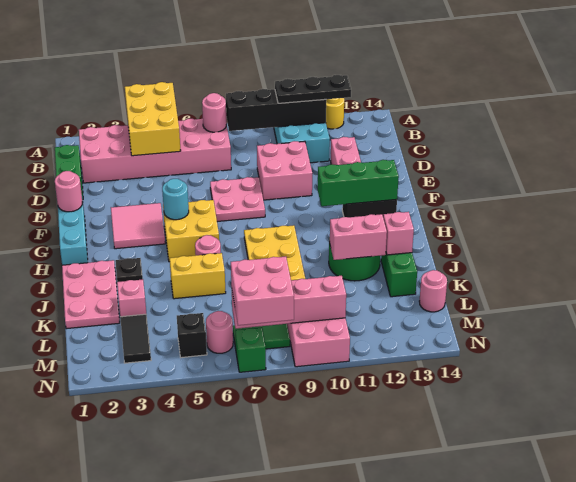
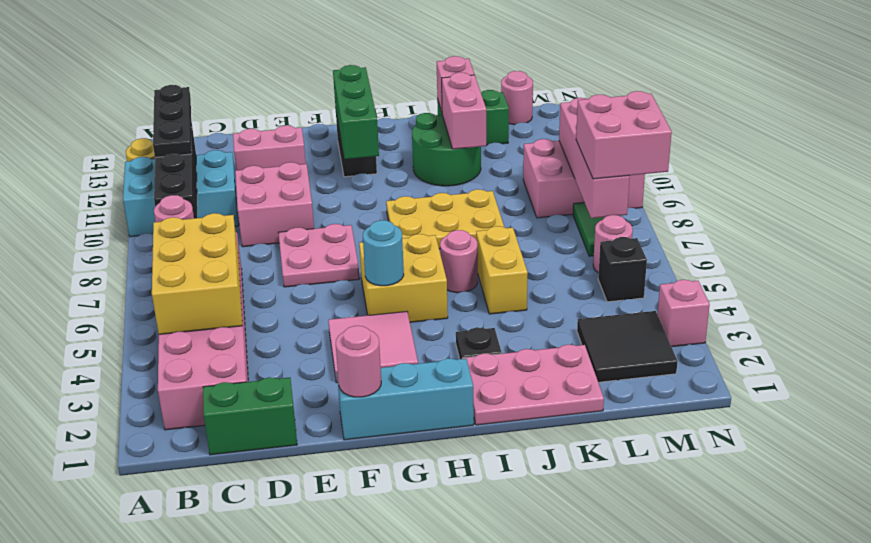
yellow brick A4:C5 level 2 -> yellow brick B4:C6 level 2
pink brick K3 level 1 -> pink brick N3 level 1
black tile L3:M3 level 1 -> black tile L2:M3 level 1
green brick N7 level 1 -> none

